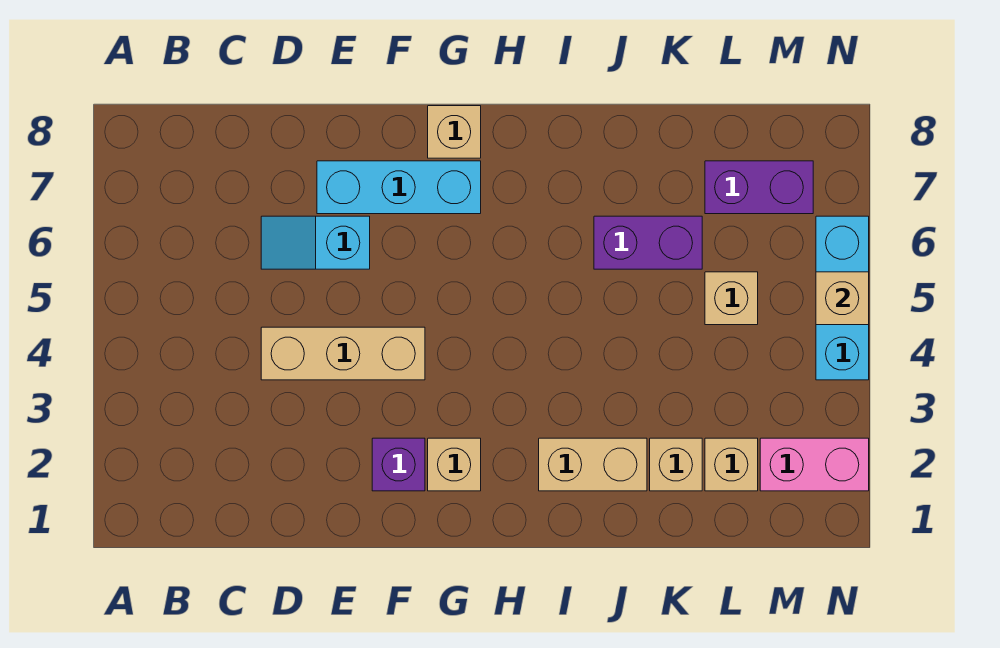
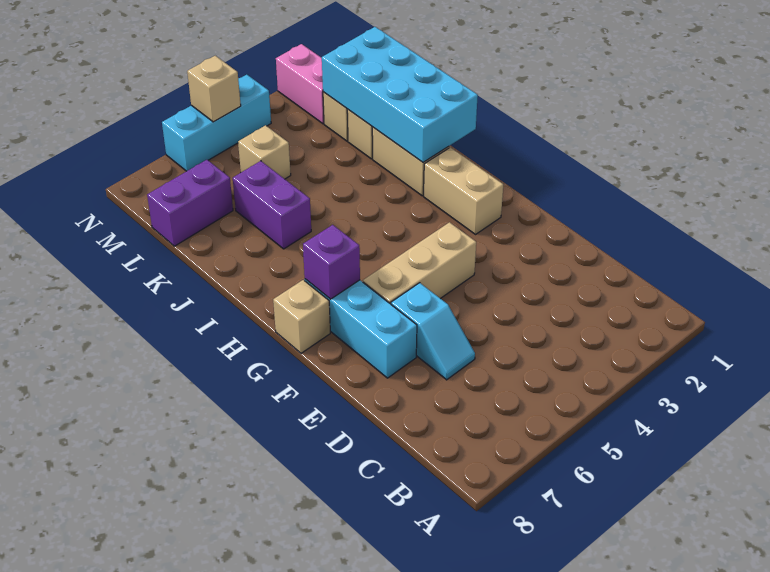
tan brick D4:F4 level 1 -> tan brick F4:F6 level 1
purple brick F2 level 1 -> purple brick G7 level 2
tan brick G2 level 1 -> tan brick G2:H2 level 1
none -> cyan brick I1:L2 level 2
purple brick L7:M7 level 1 -> purple brick L7:L8 level 1

